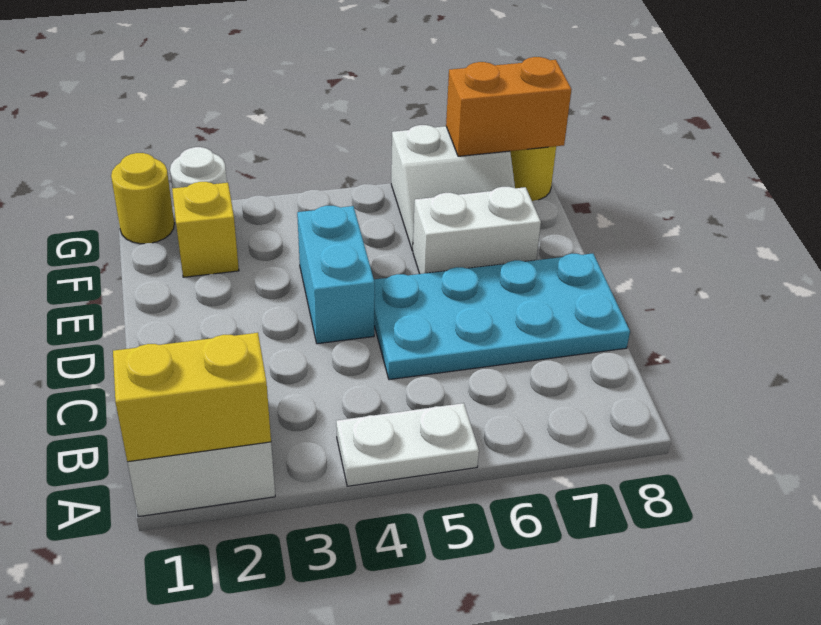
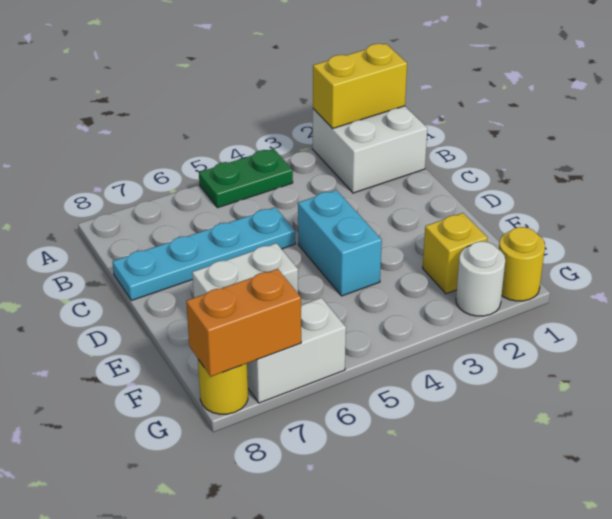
white plate A4:A5 level 1 -> green plate A4:A5 level 1
cyan plate C5:D8 level 1 -> cyan plate C5:C8 level 1

